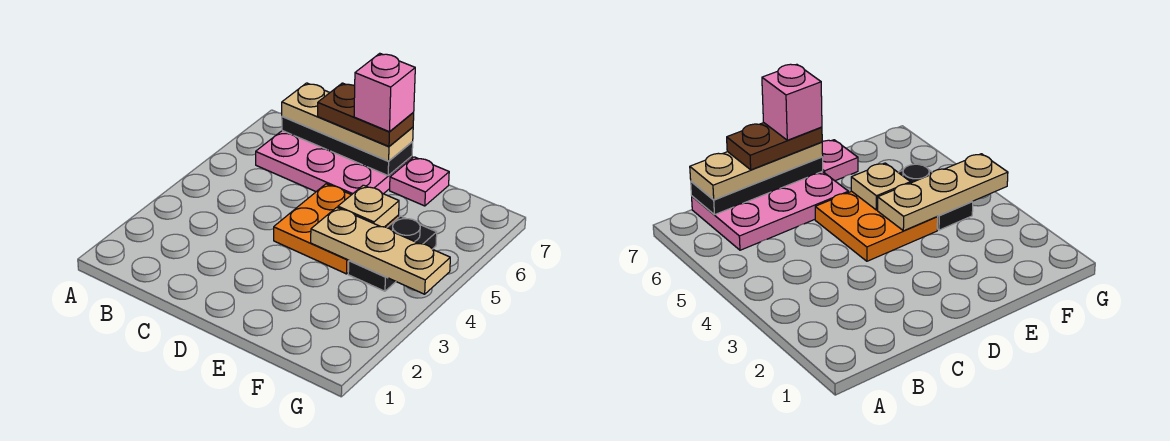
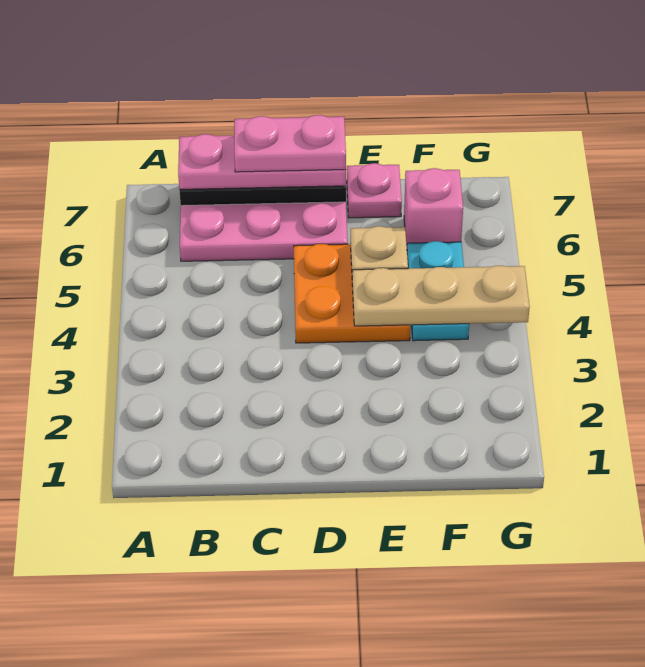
tan plate B7:D7 level 3 -> pink plate B7:D7 level 3
brown plate C7:D7 level 4 -> pink plate C7:D7 level 4
pink brick D7 level 5 -> pink brick F6 level 1
black plate F4:F5 level 1 -> cyan plate F4:F5 level 1

